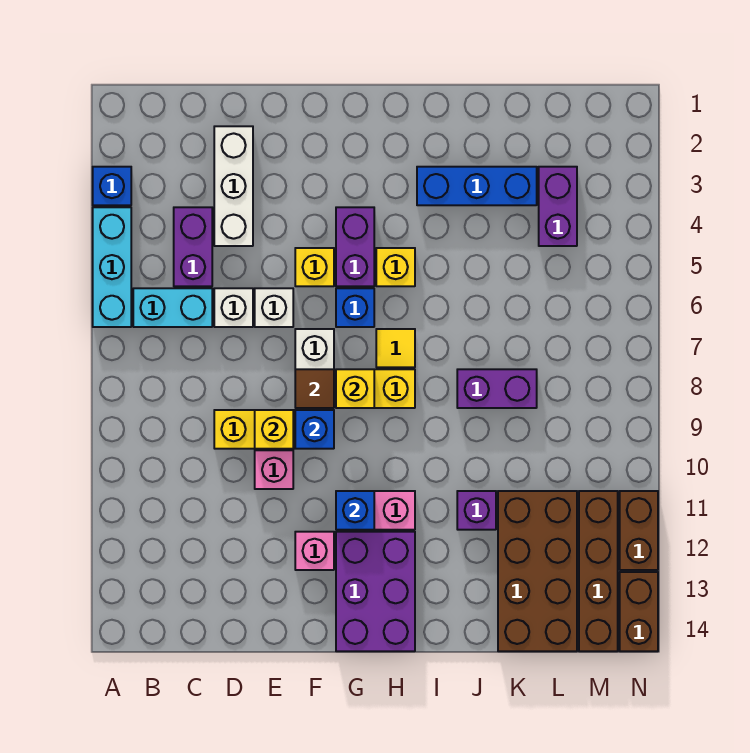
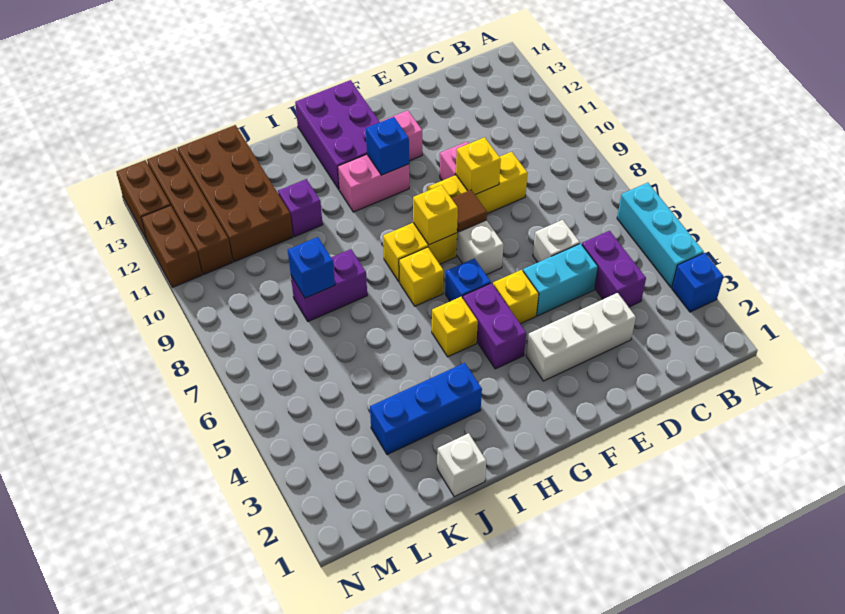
cyan brick B6:C6 level 1 -> cyan brick D5:E5 level 1
white brick D2:D4 level 1 -> white brick D3:F3 level 1
white brick E6 level 1 -> white brick J1 level 1
blue brick F9 level 2 -> blue brick K8 level 2
yellow tile H7 level 1 -> yellow brick H7 level 1
purple brick L3:L4 level 1 -> none

